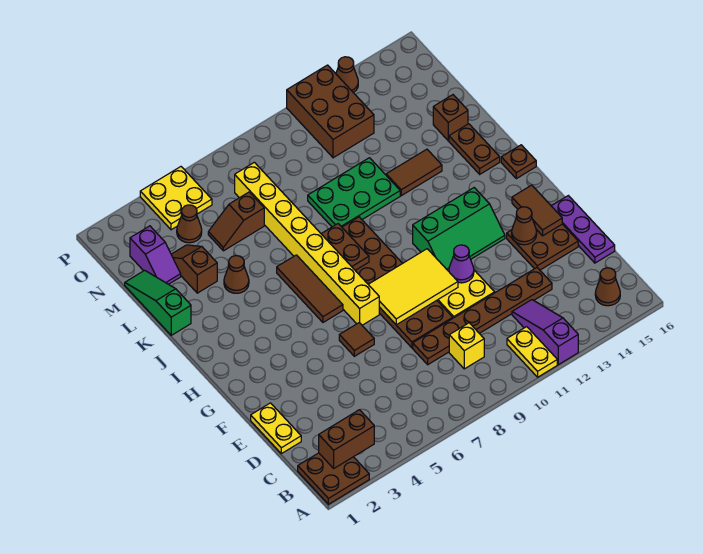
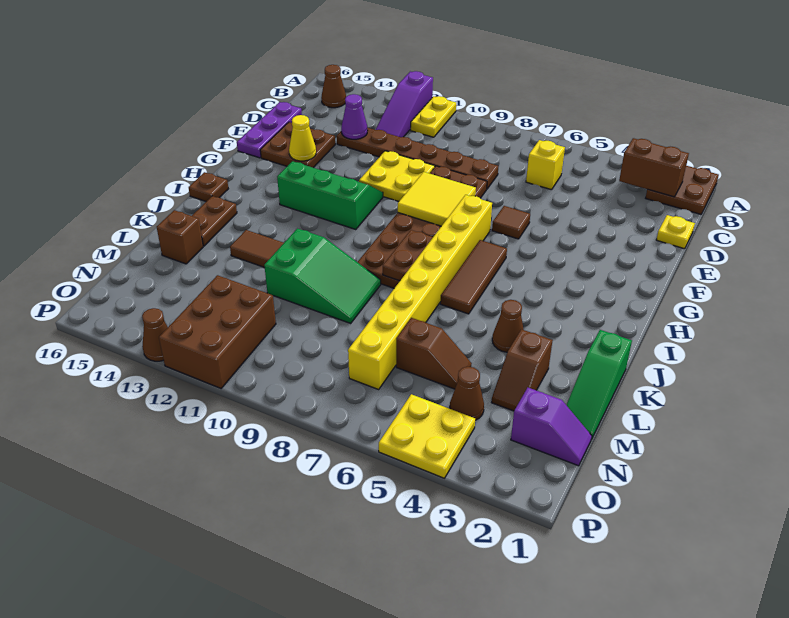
yellow brick C9 level 1 -> yellow brick C6 level 1
yellow plate D1:E1 level 1 -> yellow plate D1 level 1
yellow tile F8:G10 level 2 -> yellow tile F8:G9 level 2
purple cone F11 level 2 -> purple cone D13 level 2
brown cone F14 level 2 -> yellow cone F14 level 2
brown tile F15:G15 level 2 -> none
green plate K9:L11 level 1 -> green slope K9:L11 level 1 top 11
purple slope M2:N2 level 1 top N -> purple slope N1:N2 level 1 top 2

